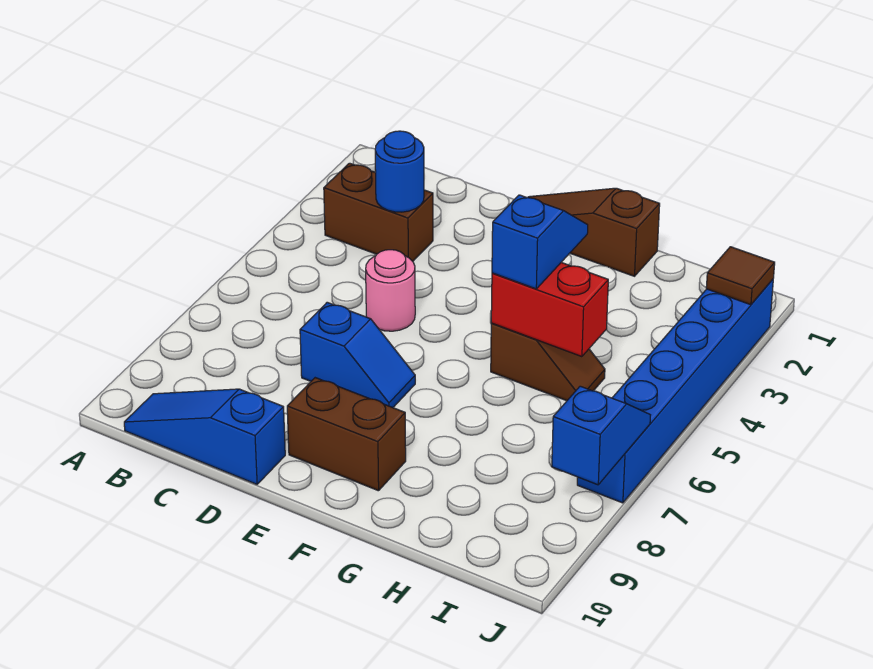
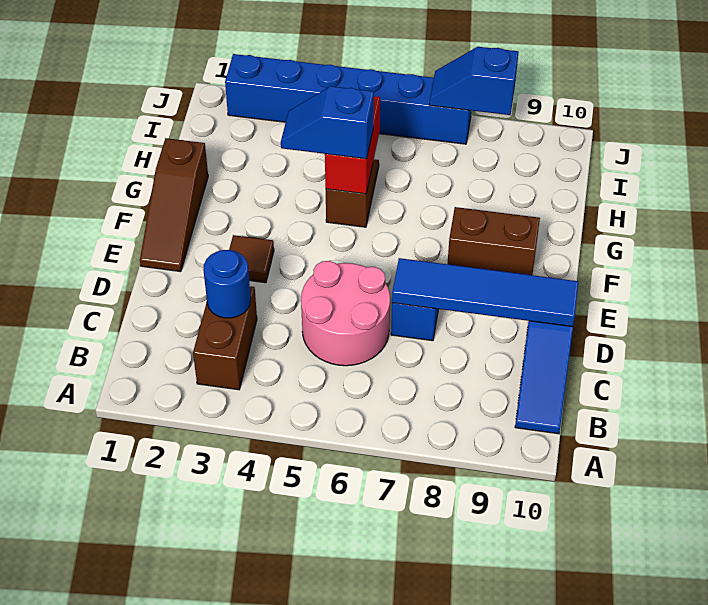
pink round brick D5 level 1 -> pink round brick C5:D6 level 1
none -> blue tile D7:D10 level 2
brown brick E9:F9 level 1 -> brown brick F8:F9 level 1
brown tile J2 level 2 -> brown tile E3 level 1

